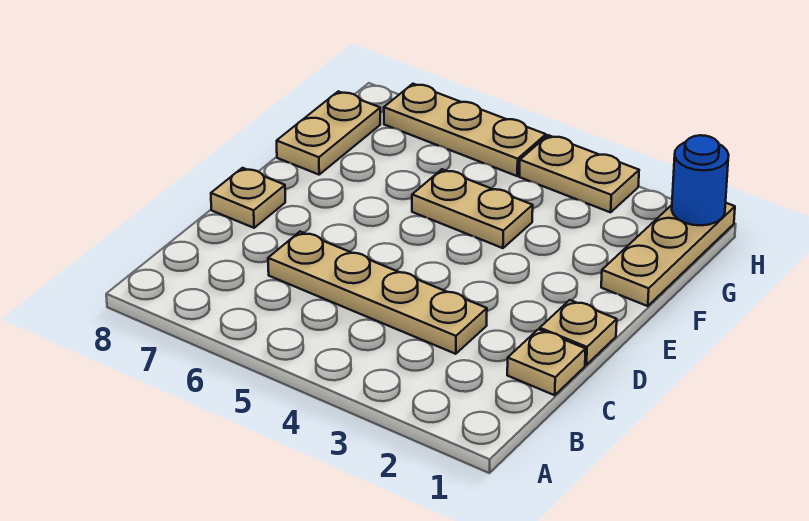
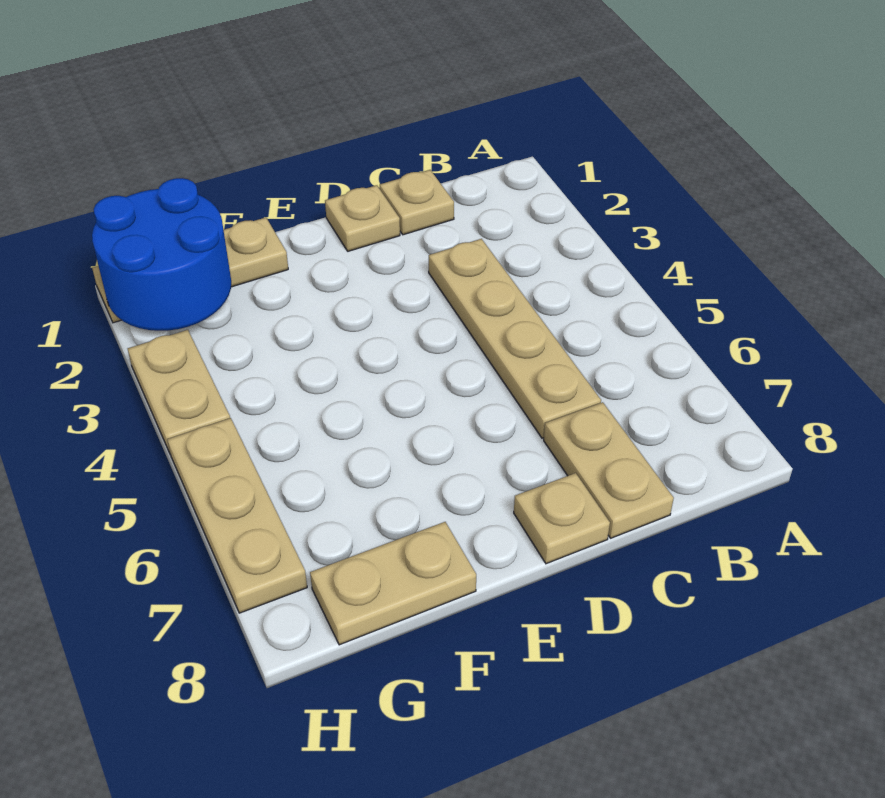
tan plate F4:F5 level 1 -> tan plate C7:C8 level 1
blue round brick H1 level 2 -> blue round brick G1:H2 level 2

